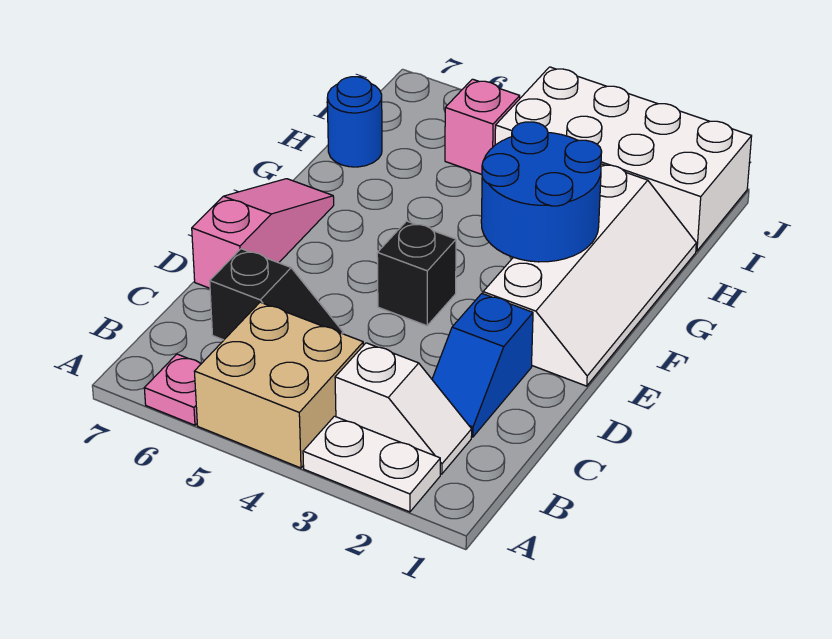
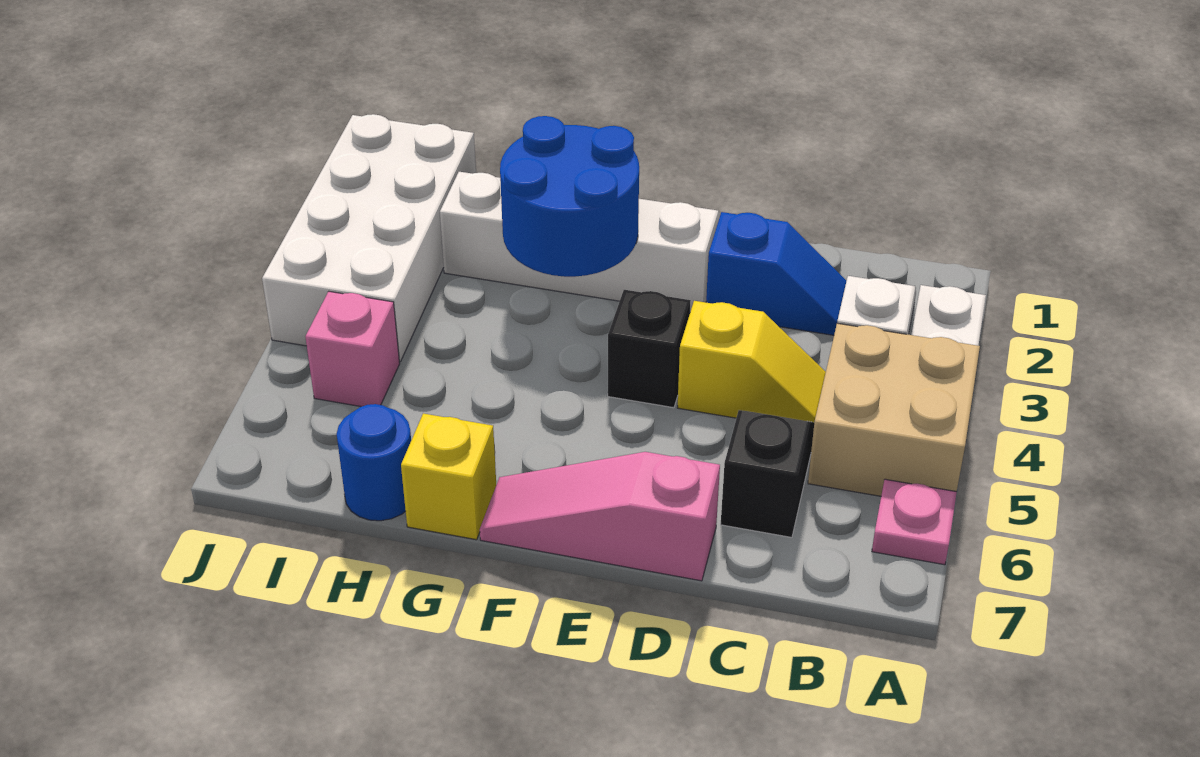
none -> yellow slope C4:D4 level 1 top D
none -> yellow brick G7 level 1

